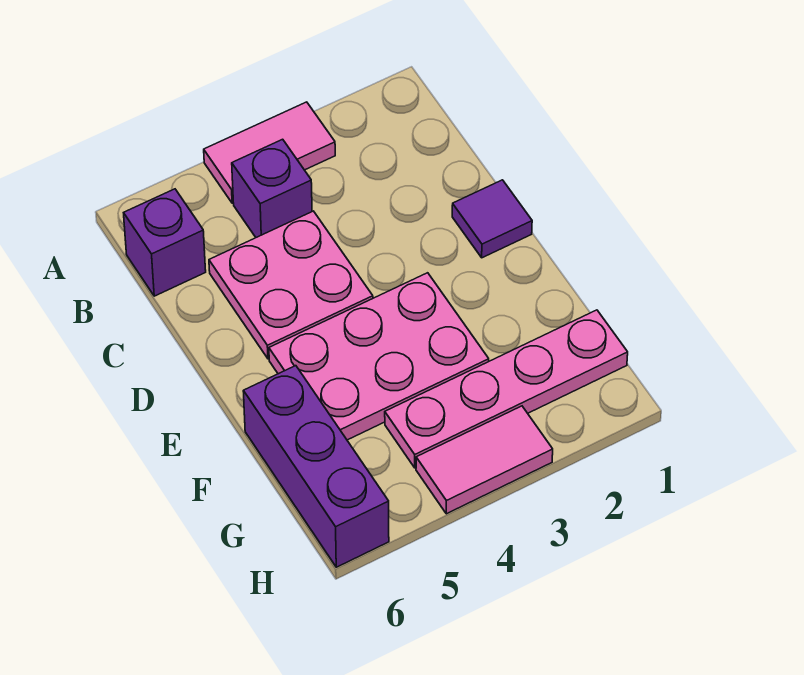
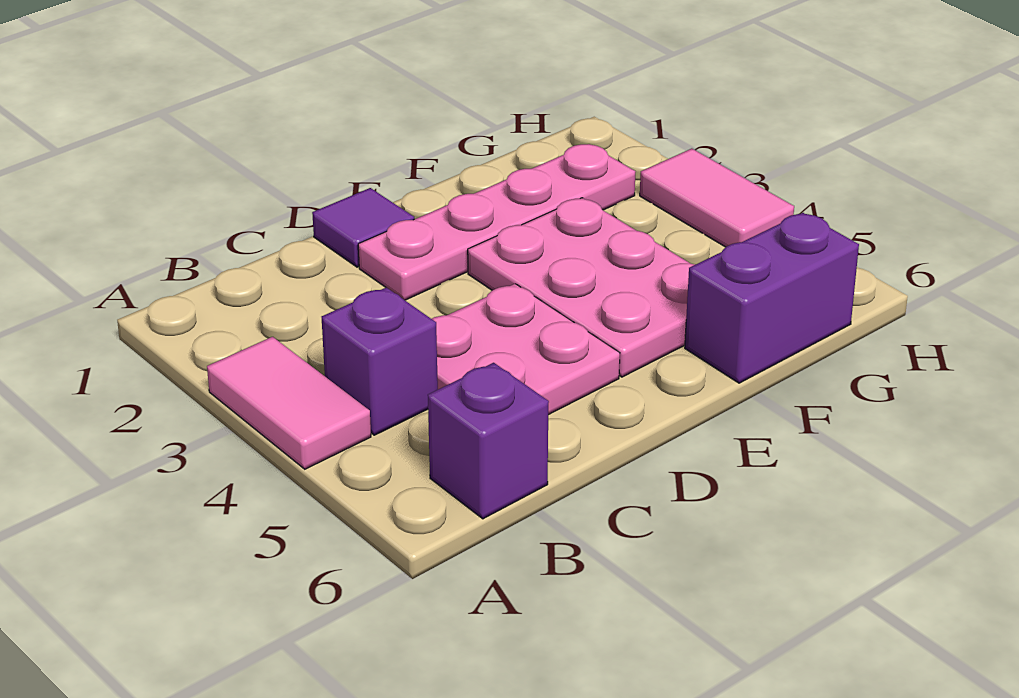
purple brick F6:H6 level 1 -> purple brick F6:G6 level 1
pink plate G1:G4 level 1 -> pink plate D2:G2 level 1

